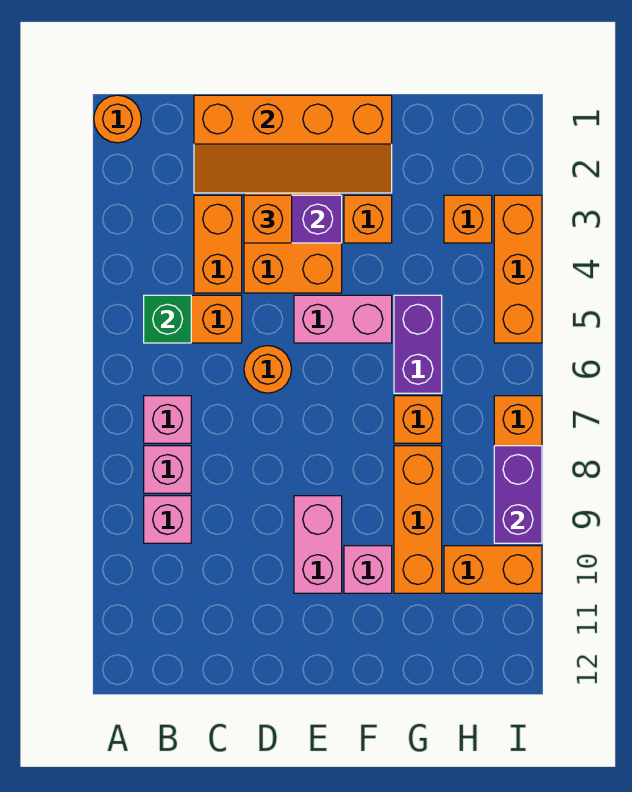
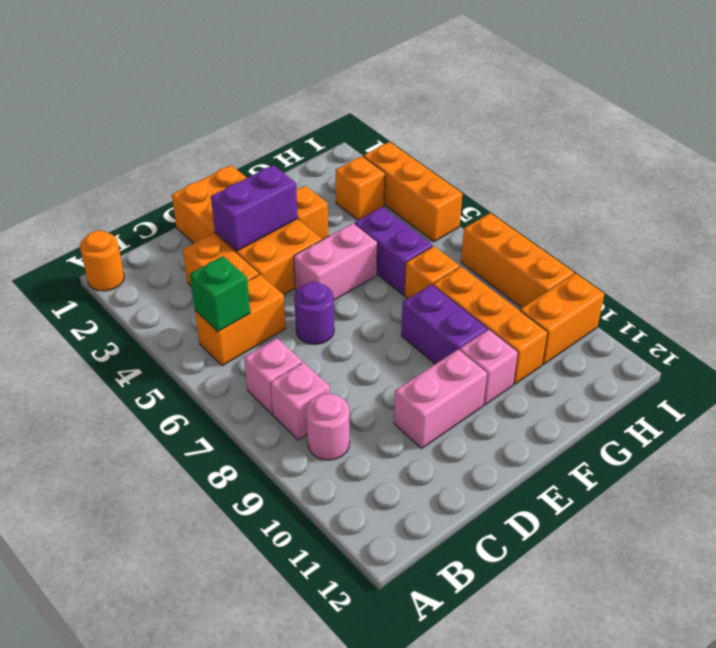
pink brick B9 level 1 -> pink round brick B9 level 1
orange slope C1:F2 level 2 top 1 -> none
orange brick D3 level 3 -> none
orange round brick D6 level 1 -> purple round brick D6 level 1
pink brick E9:E10 level 1 -> pink brick D10:E10 level 1
purple brick I8:I9 level 2 -> purple brick F8:F9 level 1

